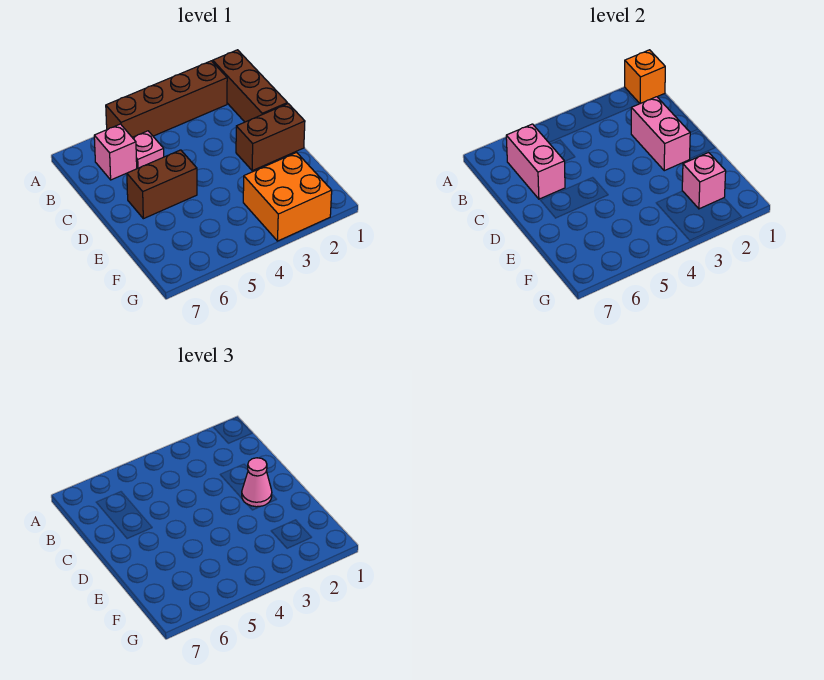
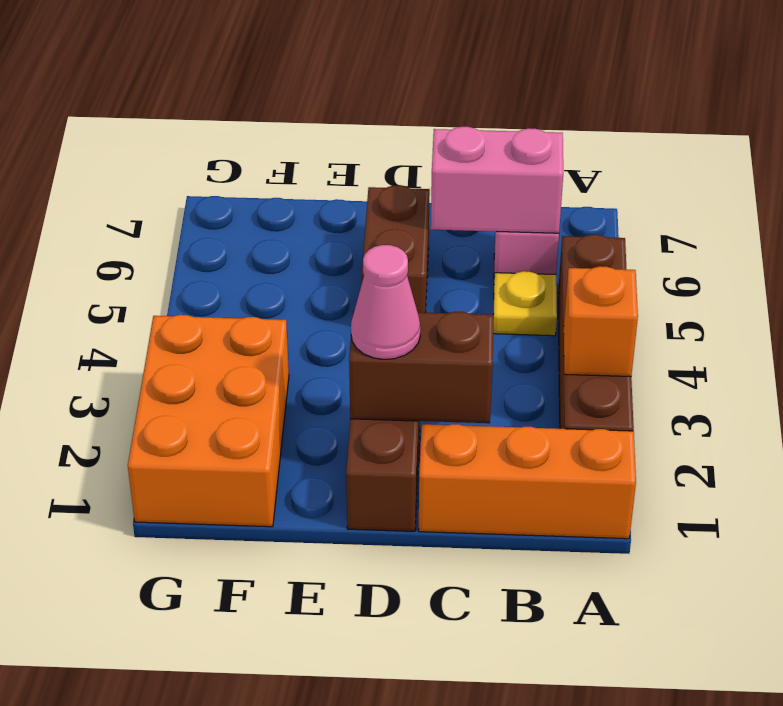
brown brick A1:C1 level 1 -> orange brick A1:C1 level 1
orange brick A1 level 2 -> orange brick A3 level 2
pink plate B5 level 1 -> yellow plate B5 level 1
pink brick C2:D2 level 2 -> brown brick C2:D2 level 2
orange brick F2:G3 level 1 -> orange brick F1:G3 level 1
pink brick F2 level 2 -> none

